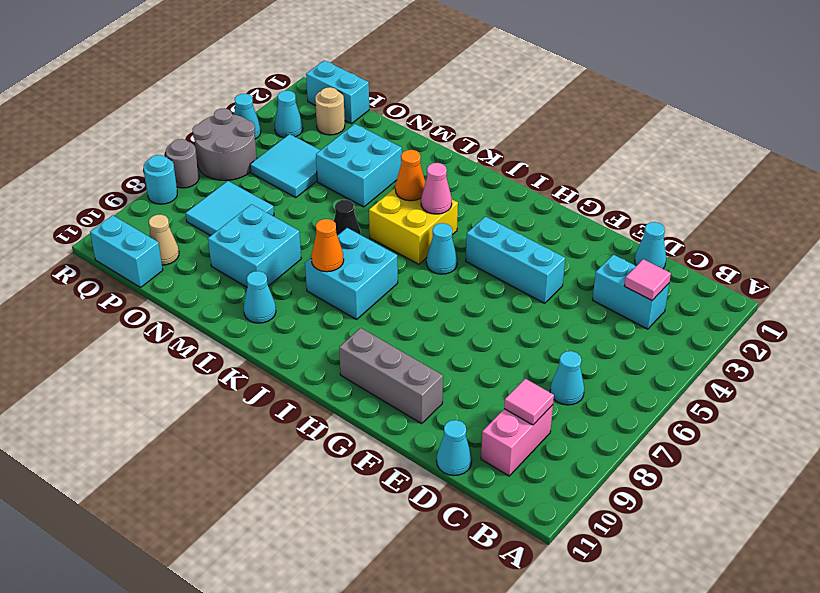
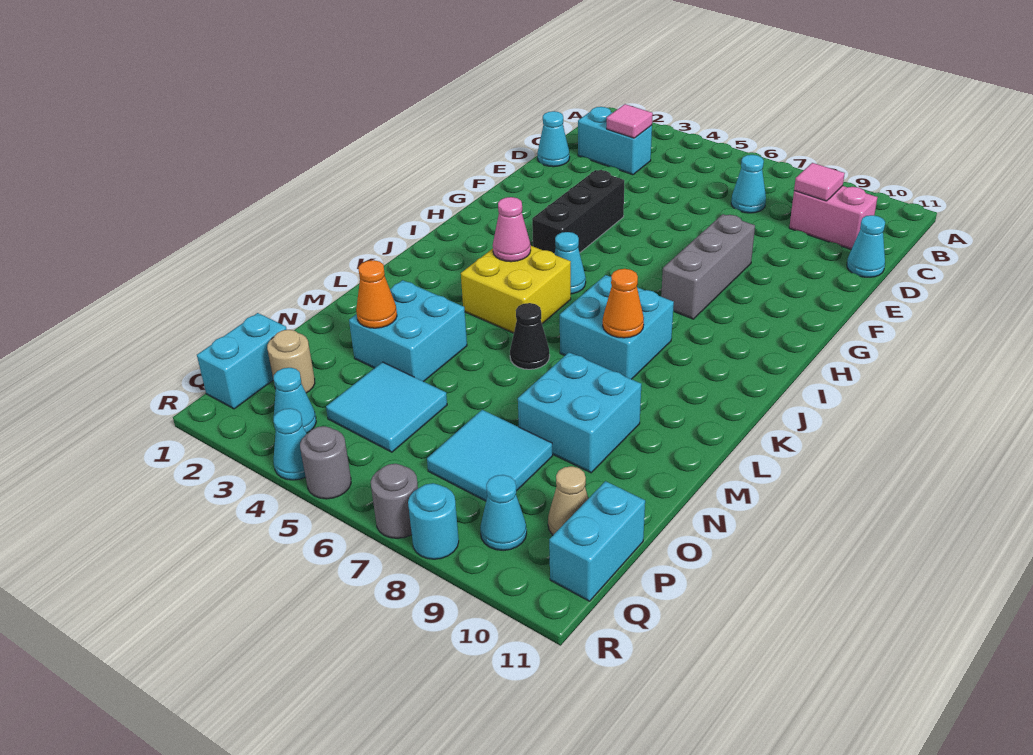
cyan brick C3:D3 level 1 -> cyan brick C2:C3 level 1
cyan brick F4:H4 level 1 -> black brick F4:H4 level 1
grey brick F10:H10 level 1 -> grey brick F8:H8 level 1
orange cone K4 level 2 -> orange cone N3 level 2
cyan cone L10 level 1 -> cyan cone Q9 level 1
grey round brick Q5:R6 level 1 -> grey round brick R5 level 1

